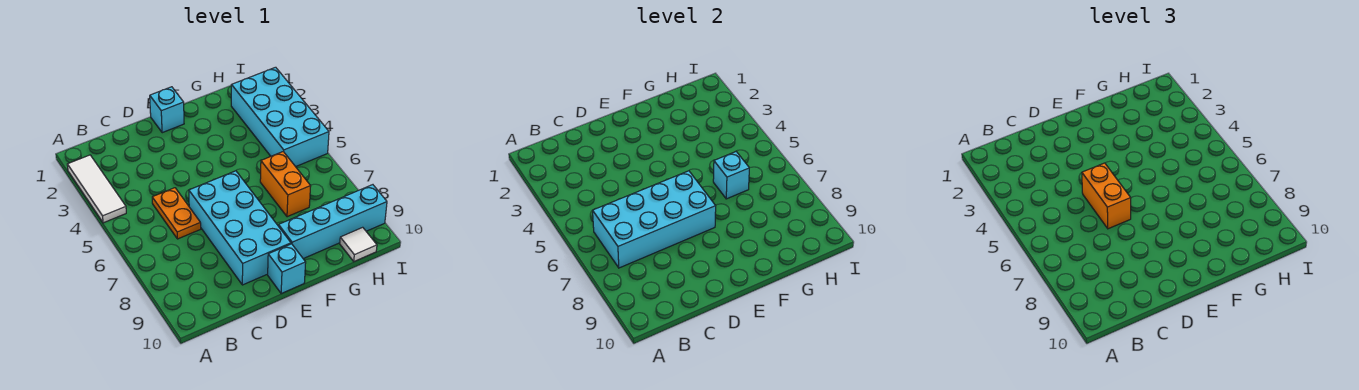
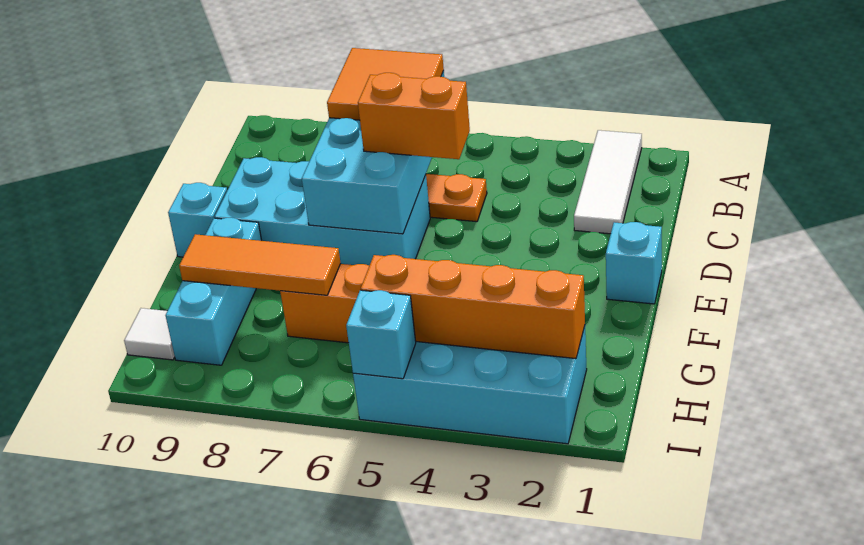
white tile A2:A4 level 1 -> white tile A2:C2 level 1
none -> orange tile B6:C7 level 3
cyan brick F9:I9 level 1 -> cyan brick F9:H9 level 1
cyan brick G6 level 2 -> cyan brick I5 level 2
none -> orange tile G7:G9 level 2
none -> orange brick H2:H5 level 2

